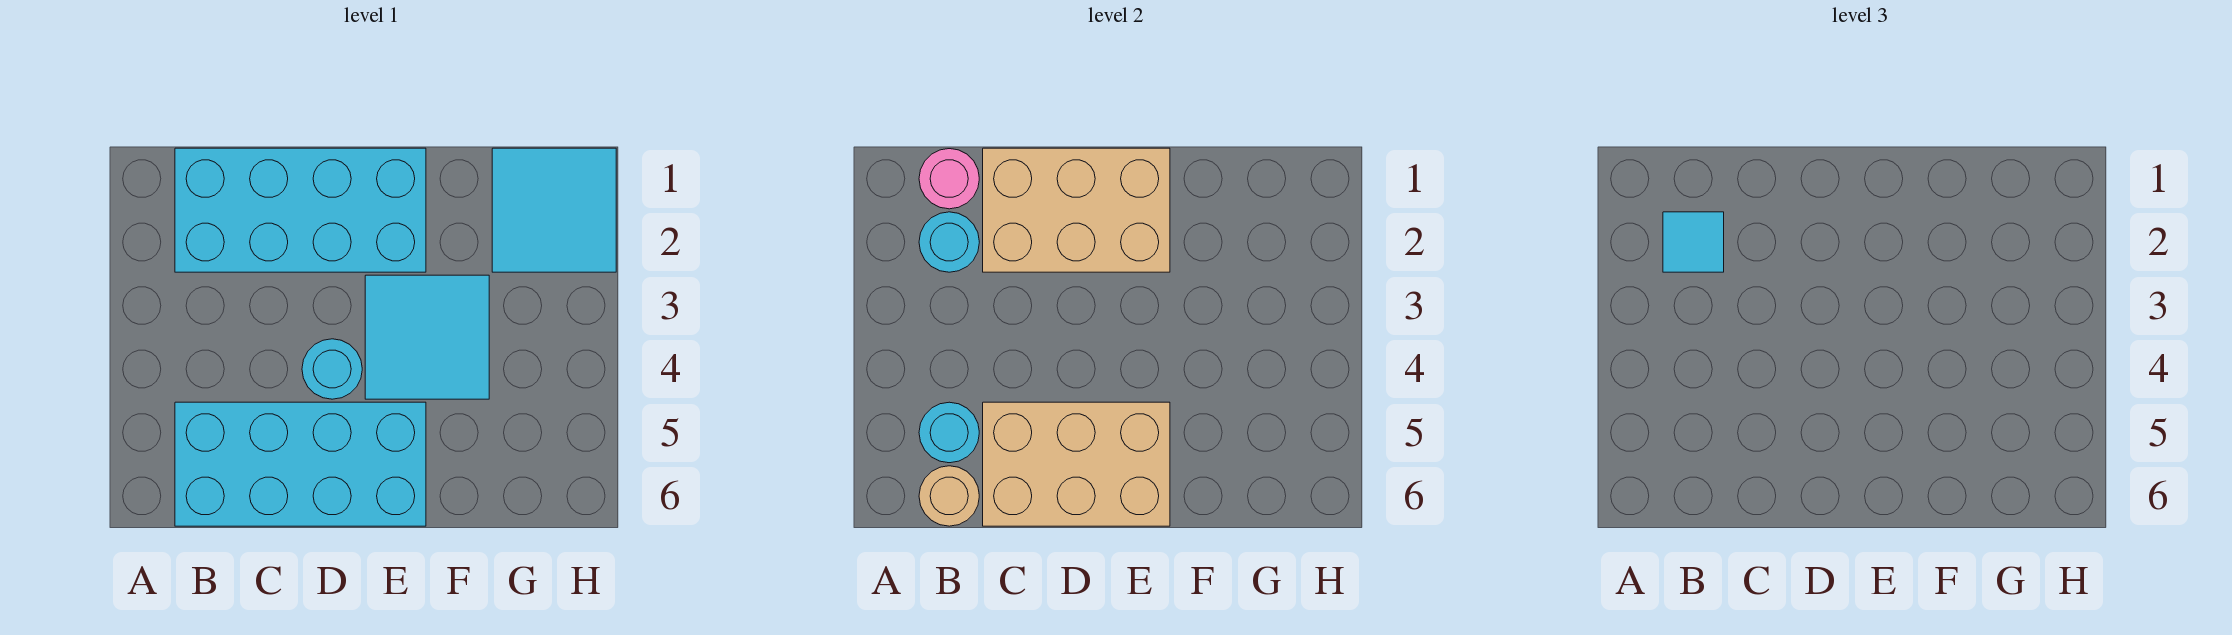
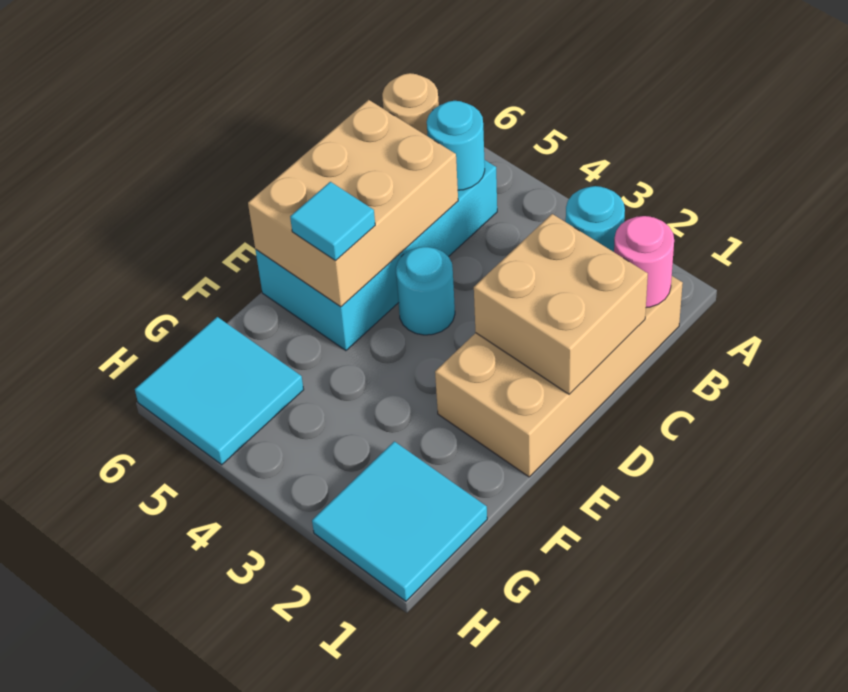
cyan brick B1:E2 level 1 -> tan brick B1:E2 level 1
cyan tile B2 level 3 -> cyan tile E5 level 3
tan brick C1:E2 level 2 -> tan brick C1:D2 level 2
cyan tile E3:F4 level 1 -> cyan tile G5:H6 level 1

